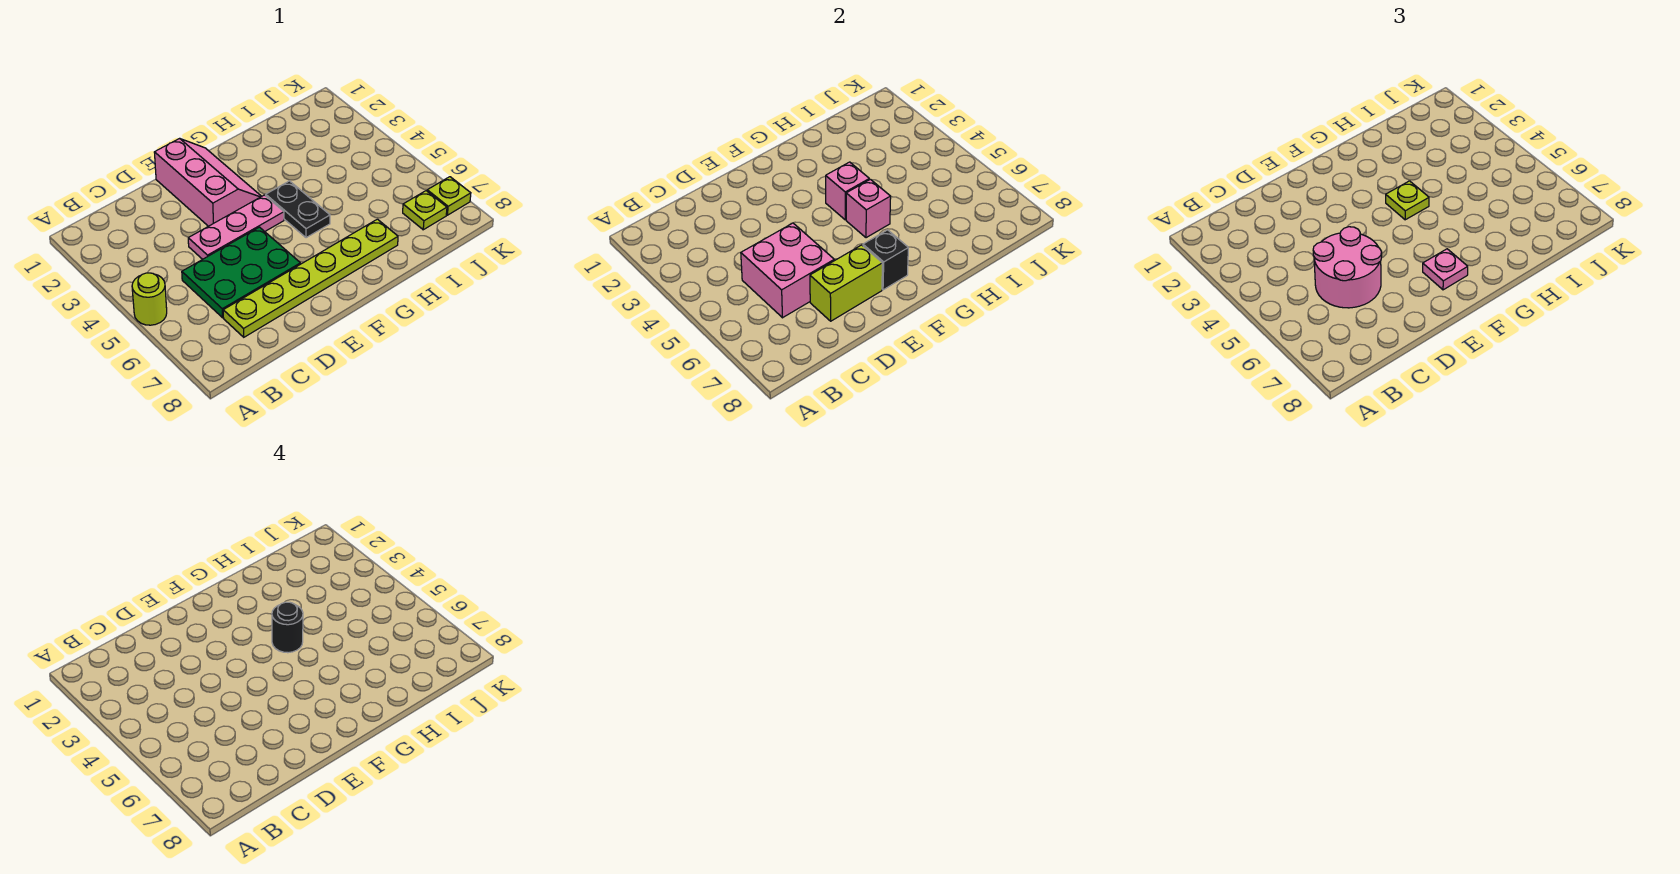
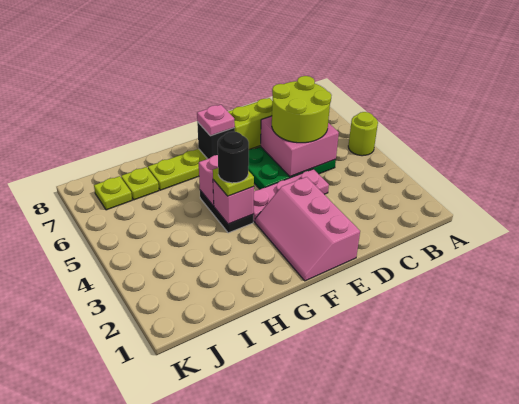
pink round brick C5:D6 level 3 -> lime round brick C5:D6 level 3
lime plate K7 level 1 -> lime plate I7 level 1

